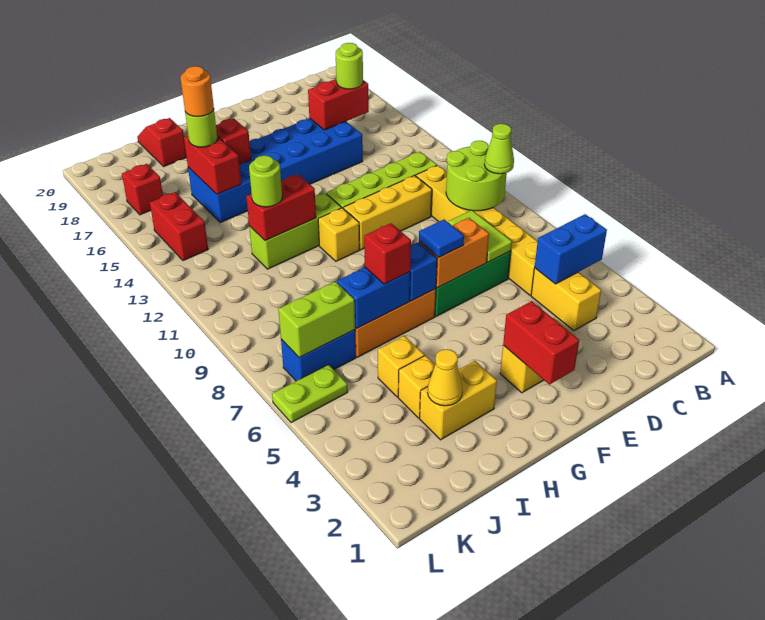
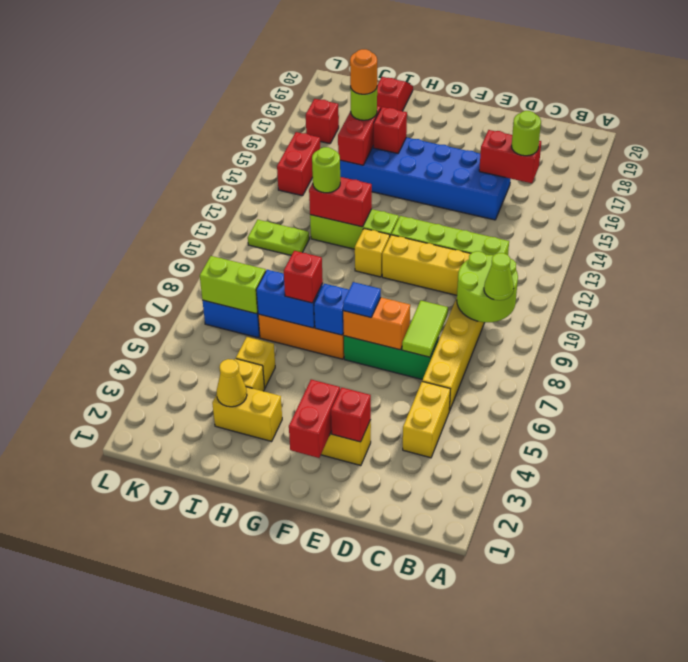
blue brick B5:C5 level 2 -> none
none -> red brick E3 level 2
lime plate K6:L6 level 1 -> lime plate J11:K11 level 1

